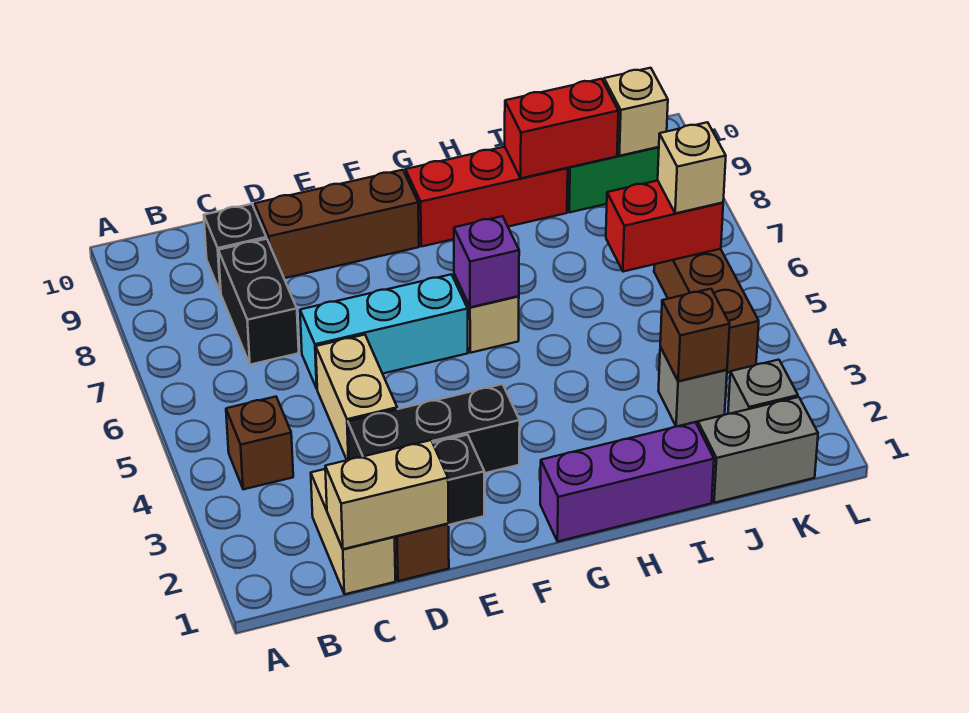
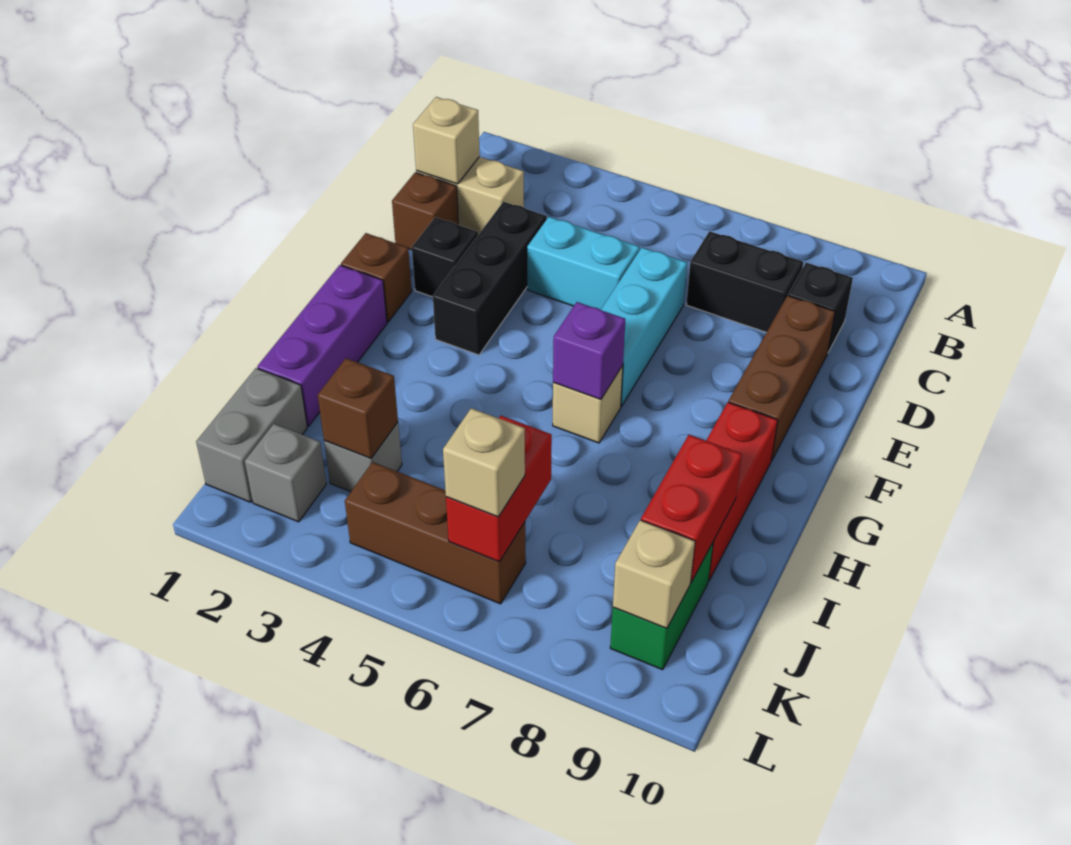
brown brick B4 level 1 -> brown brick F1 level 1
tan brick C1:D1 level 2 -> tan brick C1 level 2
tan brick D4:D5 level 1 -> cyan brick D4:D5 level 1

